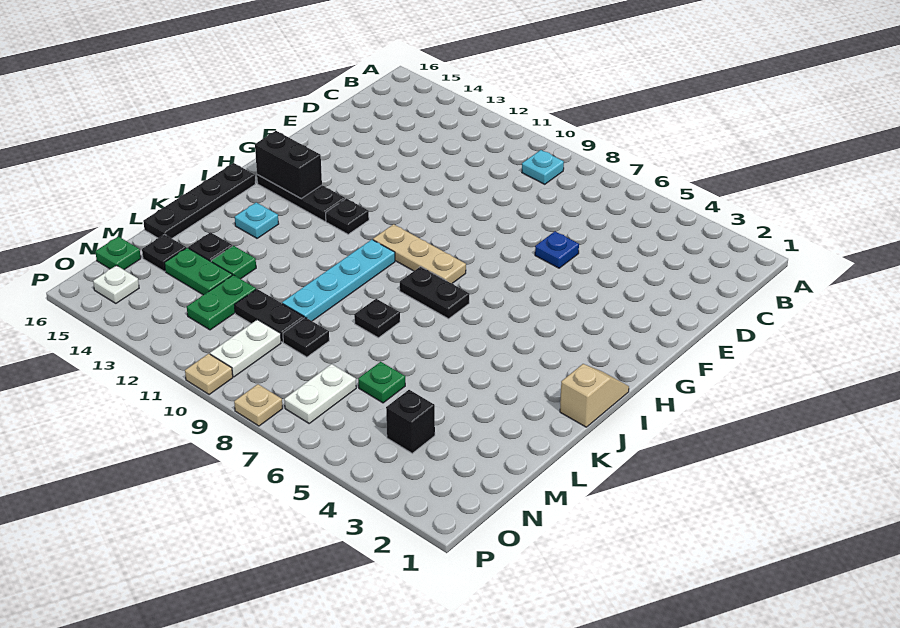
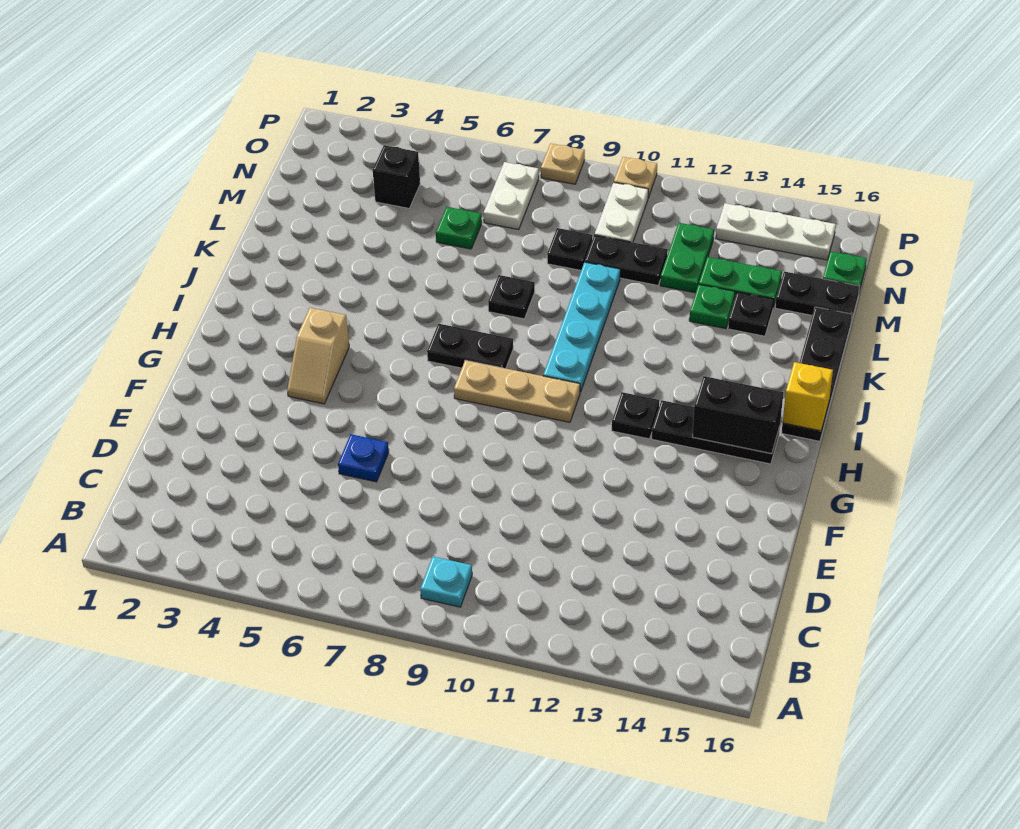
tan slope I1:J1 level 1 top J -> tan slope G4:H4 level 1 top H
none -> yellow brick I16 level 2
cyan plate J14 level 1 -> none
black plate M15 level 1 -> black plate M15:M16 level 1
white plate O15 level 1 -> white plate O13:O15 level 1

